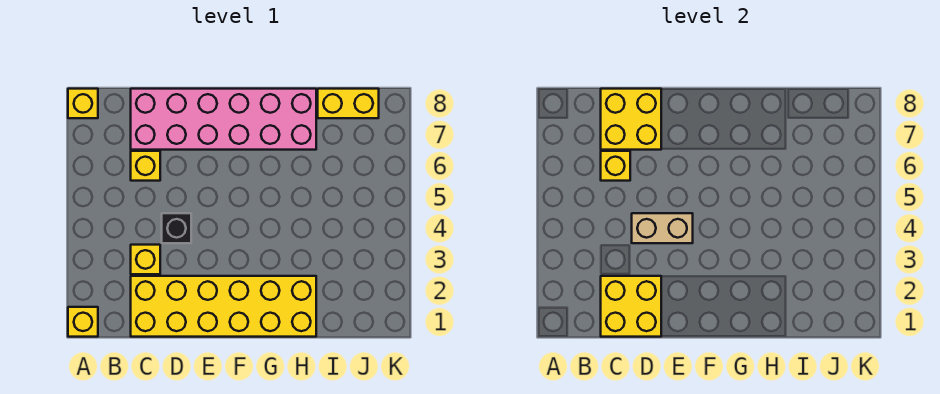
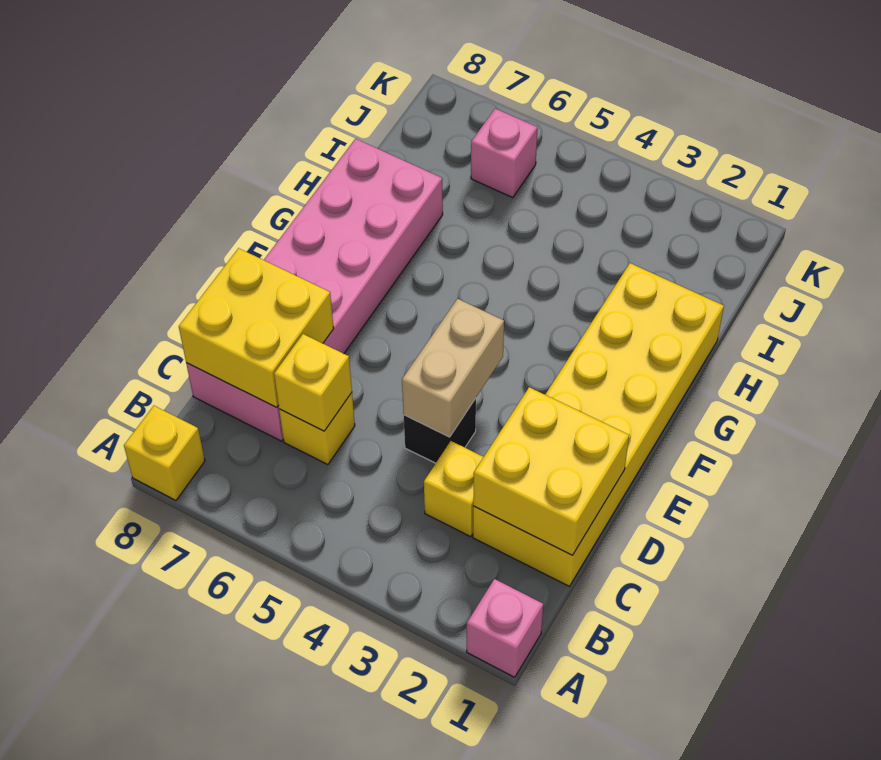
yellow brick A1 level 1 -> pink brick A1 level 1
yellow brick I8:J8 level 1 -> none
none -> pink brick J6 level 1

